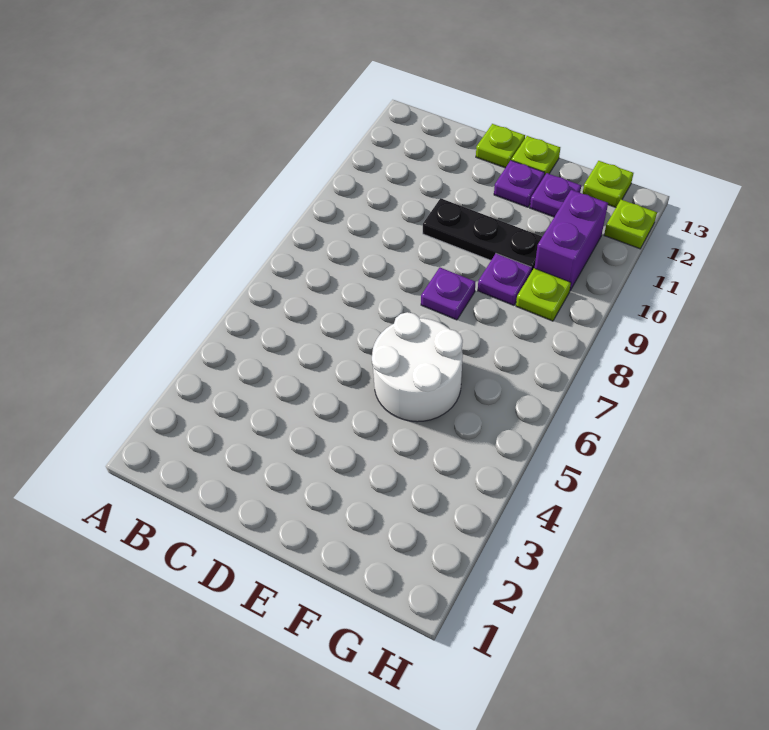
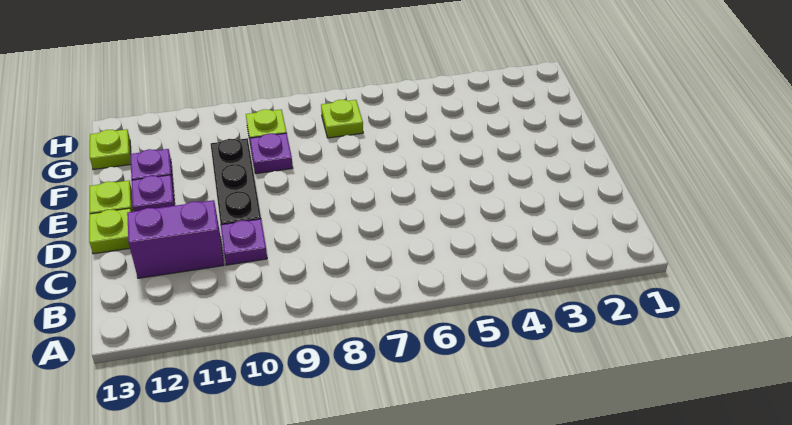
white round brick E5:F6 level 1 -> none
purple plate E8 level 1 -> purple plate C10 level 1
purple brick G10:G11 level 1 -> purple brick C11:C12 level 1
lime plate H12 level 1 -> lime plate G7 level 1

